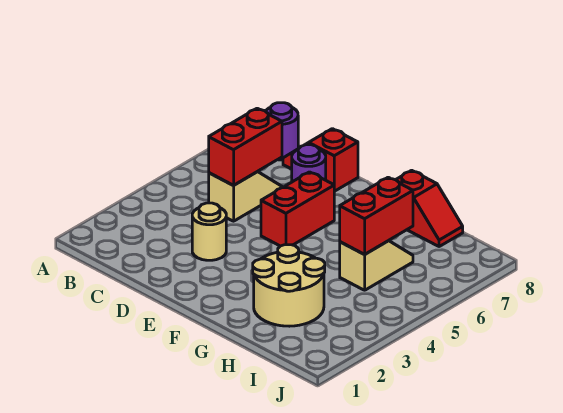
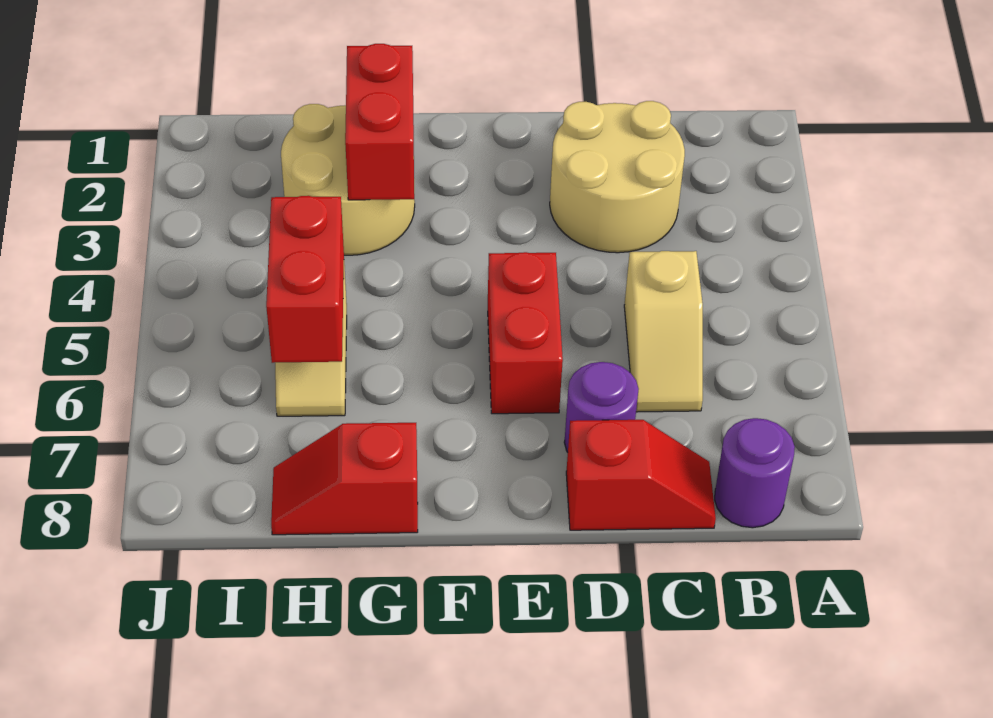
red brick C5:C6 level 2 -> red brick G2:G3 level 2
tan round brick D3 level 1 -> tan round brick C2:D3 level 1

